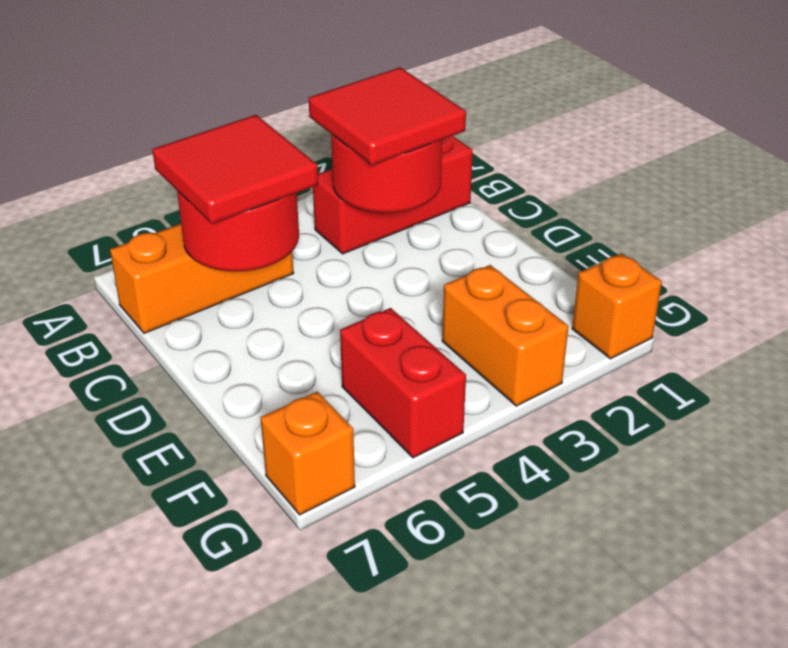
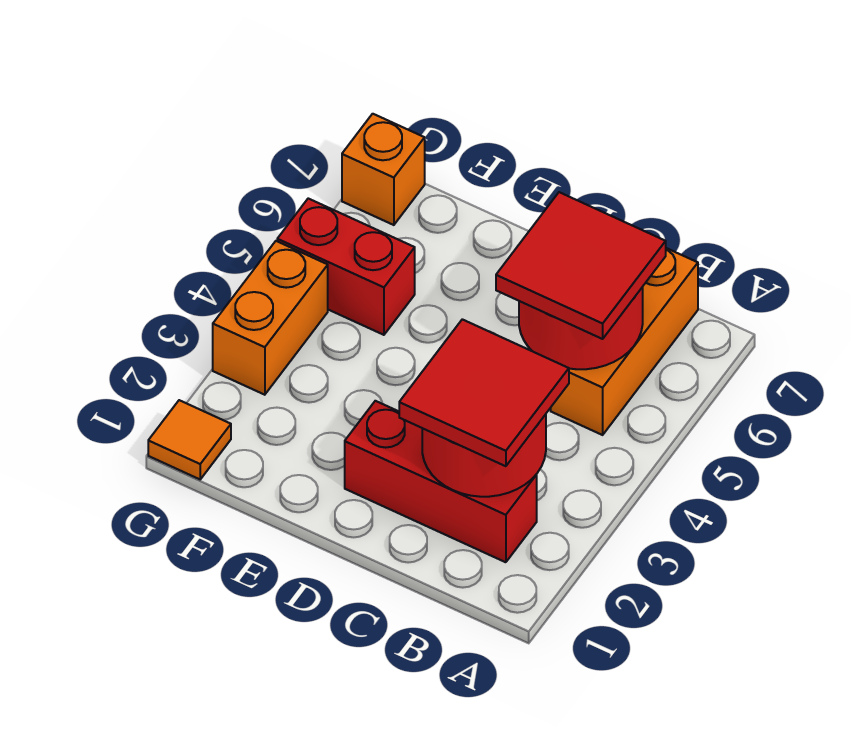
red brick B1:B3 level 1 -> red brick B2:D2 level 1
orange brick F3:G3 level 1 -> orange brick G3:G4 level 1
orange brick G1 level 1 -> orange tile G1 level 1

